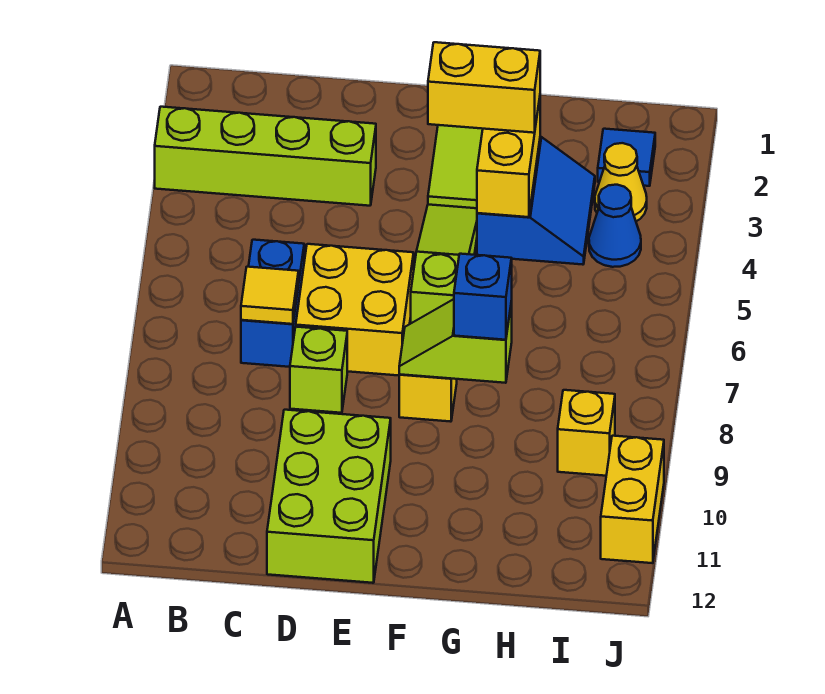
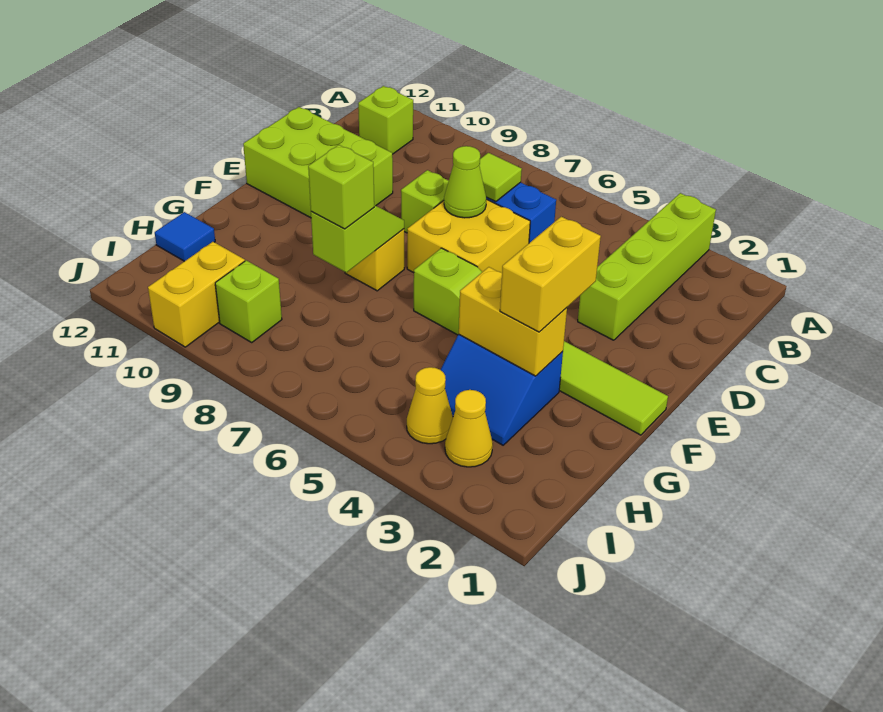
none -> lime brick B11 level 1
yellow tile C7 level 2 -> lime tile C7 level 2
none -> lime cone D7 level 2
blue brick G8 level 3 -> lime brick G8 level 3
blue tile I2 level 1 -> blue tile H12 level 1
blue cone I4 level 1 -> yellow cone I4 level 1
yellow brick I9 level 1 -> lime brick I9 level 1
yellow brick J10:J11 level 1 -> yellow brick I10:J10 level 1

